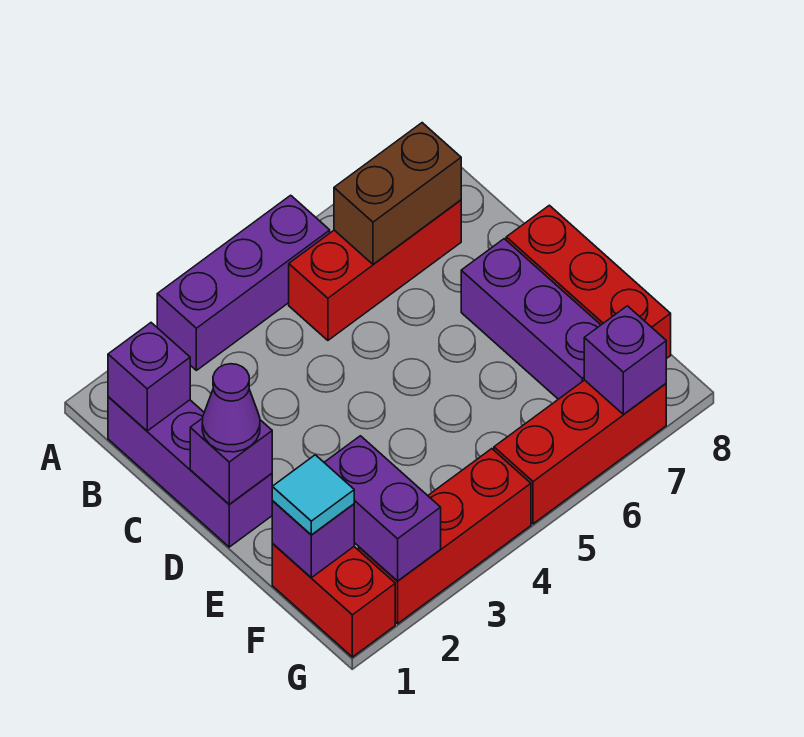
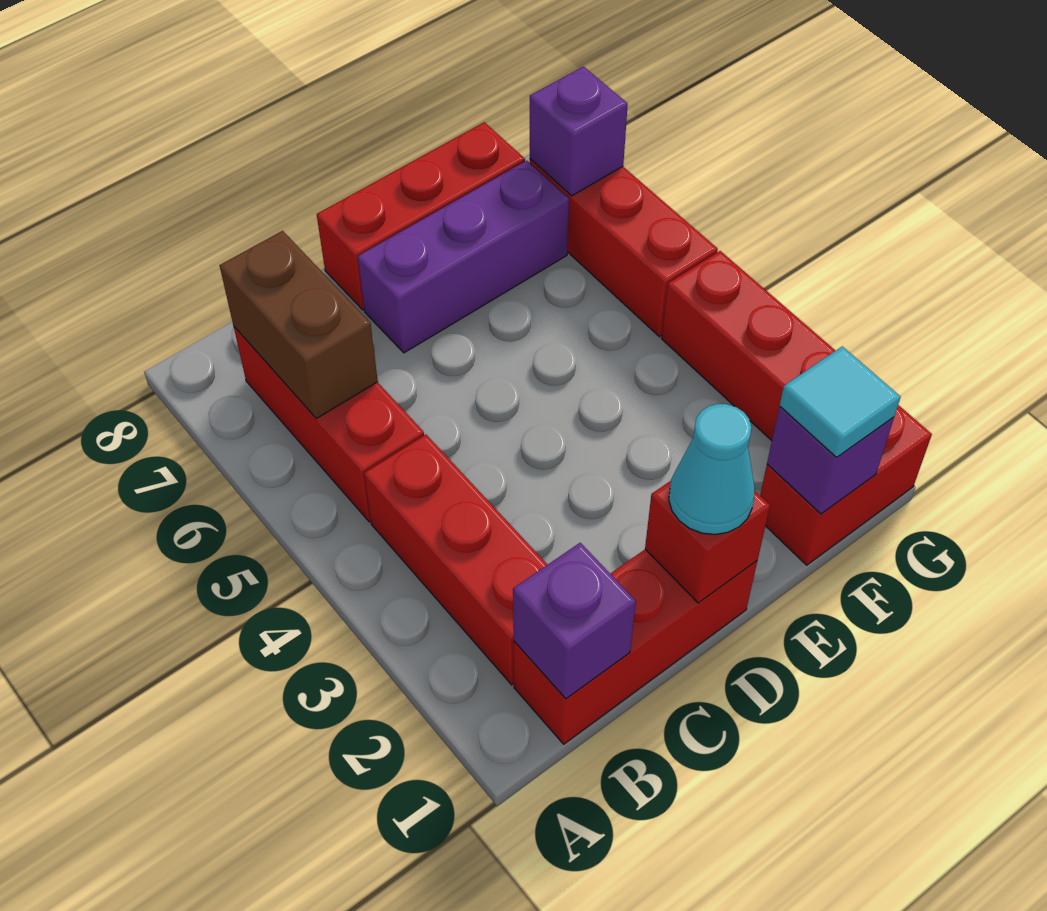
purple brick A3:A5 level 1 -> none
purple brick B1:D1 level 1 -> red brick B1:D1 level 1
none -> red brick B2:B4 level 1
purple brick D1 level 2 -> red brick D1 level 2
purple cone D1 level 3 -> cyan cone D1 level 3
purple brick F2:G2 level 2 -> none

